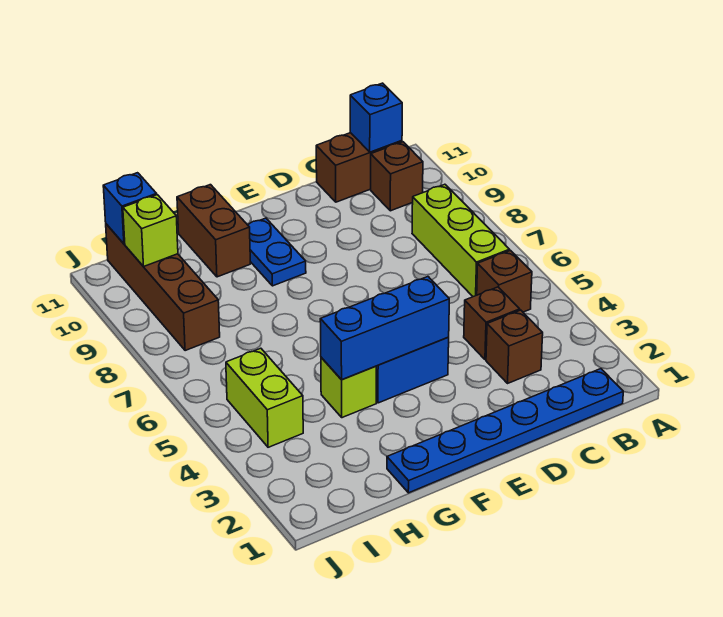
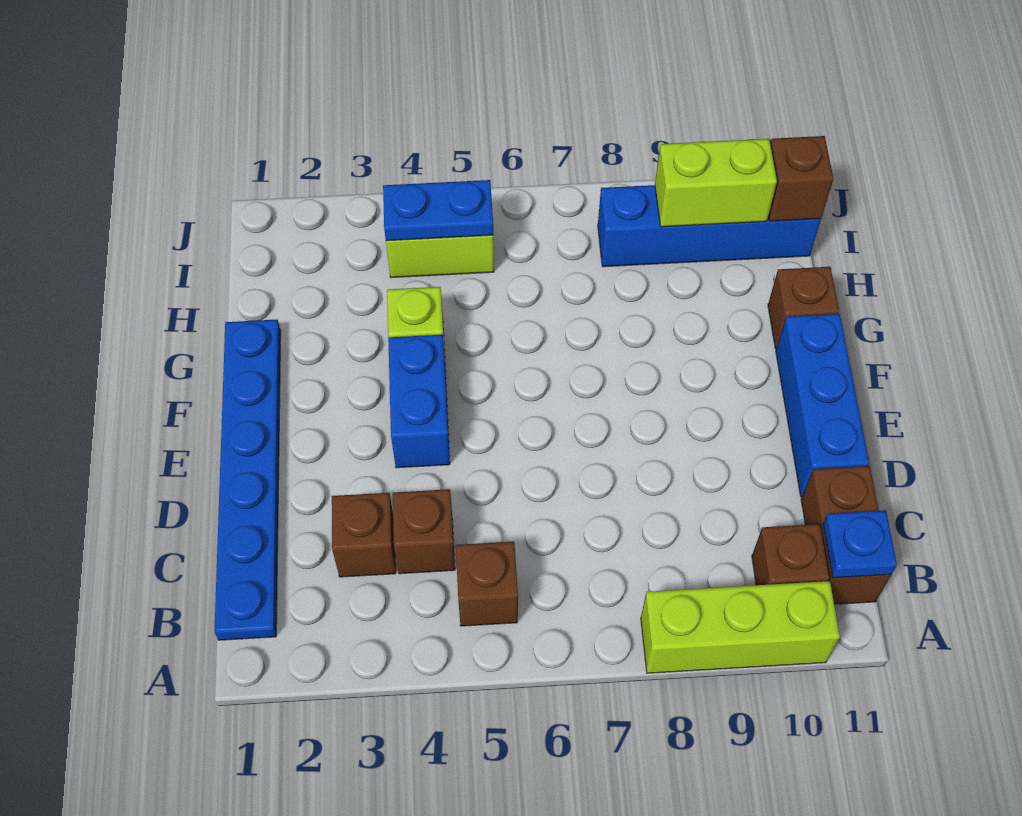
lime brick B6:B8 level 1 -> lime brick A8:A10 level 1
blue brick B11 level 2 -> blue plate B11 level 2
blue brick E4:G4 level 2 -> blue brick D11:F11 level 1
blue plate F9:F10 level 1 -> blue plate I4:I5 level 2
brown brick G10:G11 level 1 -> brown brick G11 level 1
brown brick I8:I11 level 1 -> blue brick I8:I11 level 1
lime brick I10 level 2 -> lime brick I9:I10 level 2
blue brick I11 level 2 -> brown brick I11 level 2

